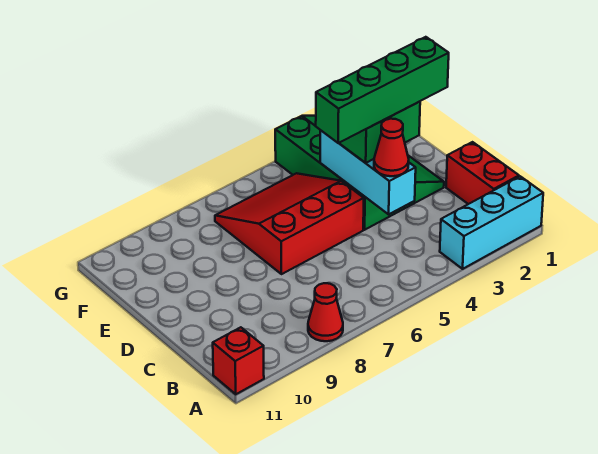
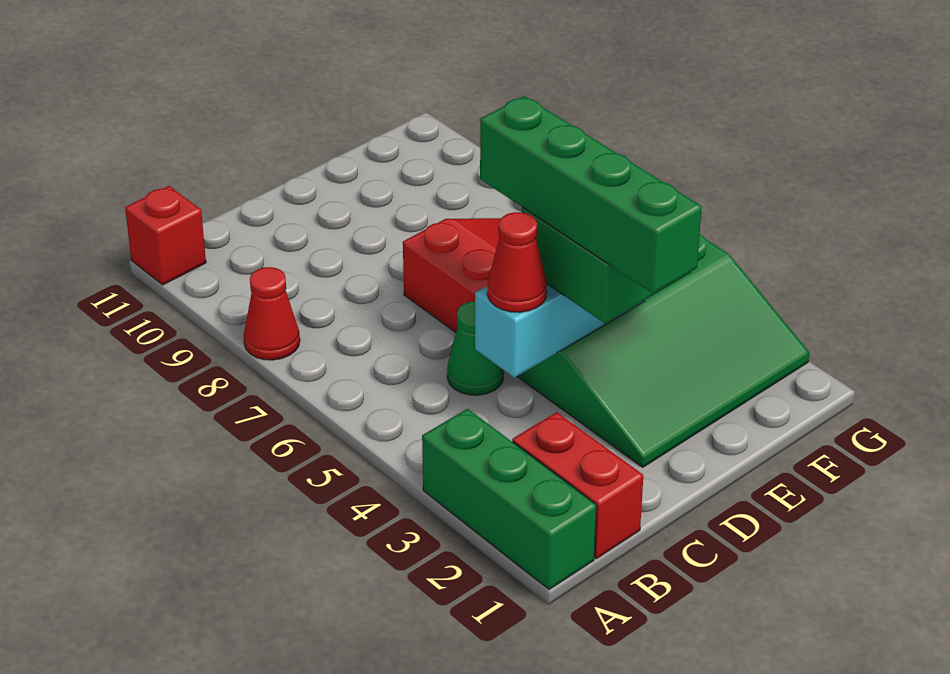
cyan brick A1:A3 level 1 -> green brick A1:A3 level 1
red brick B1:C1 level 1 -> red brick B1:B2 level 1
none -> green cone C5 level 1

